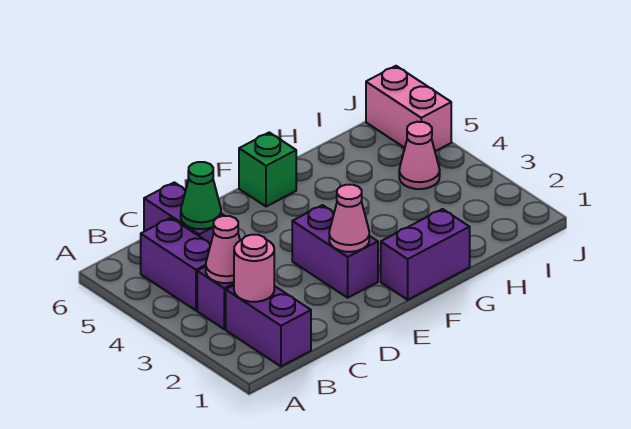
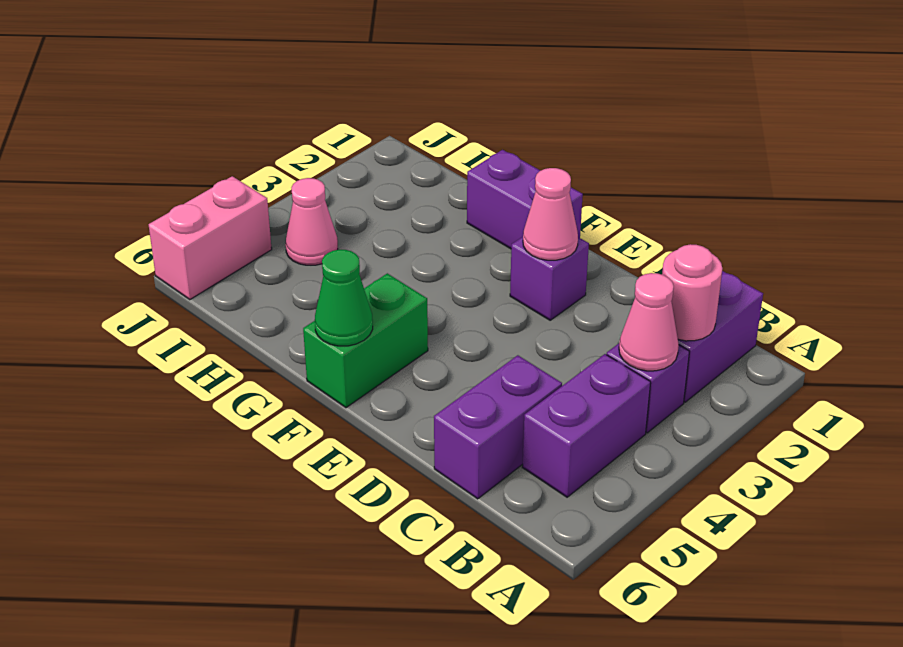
green cone C5 level 2 -> green cone F6 level 2
purple brick E2:E3 level 1 -> purple brick E2 level 1
green brick F6 level 1 -> green brick F5:F6 level 1

